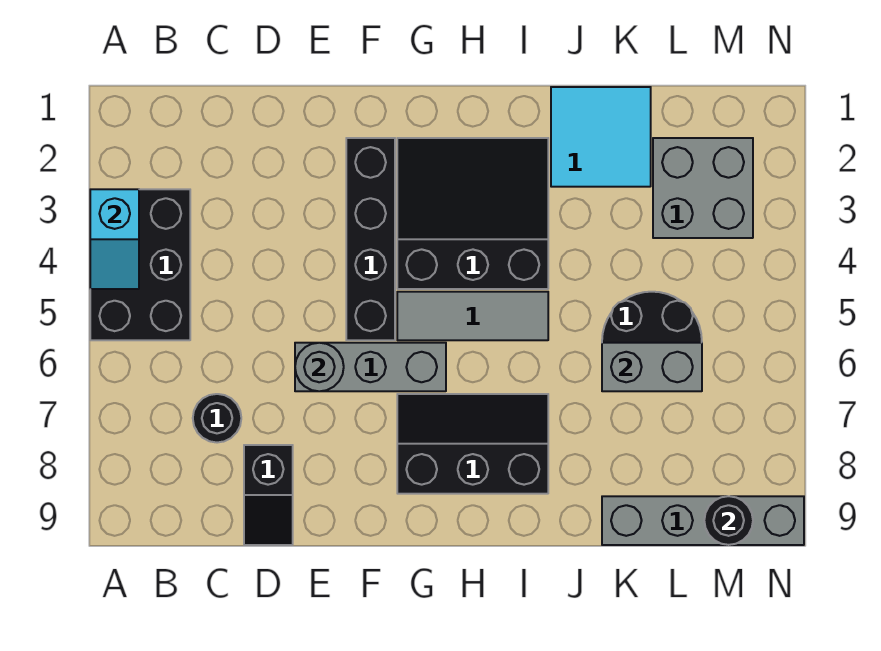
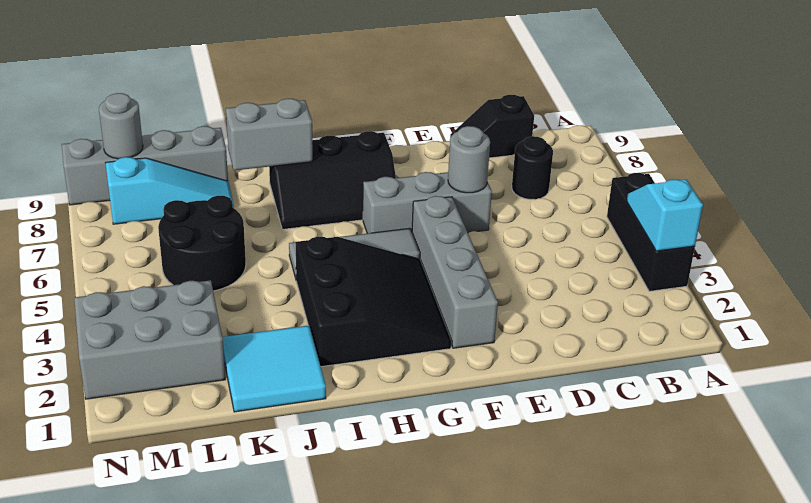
black brick A3:B5 level 1 -> black brick A3:A5 level 1
black slope D8:D9 level 1 top 8 -> black slope C9:D9 level 1 top C
black brick F2:F5 level 1 -> grey brick F2:F5 level 1
black slope G2:I4 level 1 top 4 -> black slope G2:I4 level 1 top I
grey brick K6:L6 level 2 -> grey brick I8:J8 level 2
none -> cyan slope K8:M8 level 1 top M
grey brick L2:M3 level 1 -> grey brick L2:N3 level 1
black round brick M9 level 2 -> grey round brick M9 level 2

